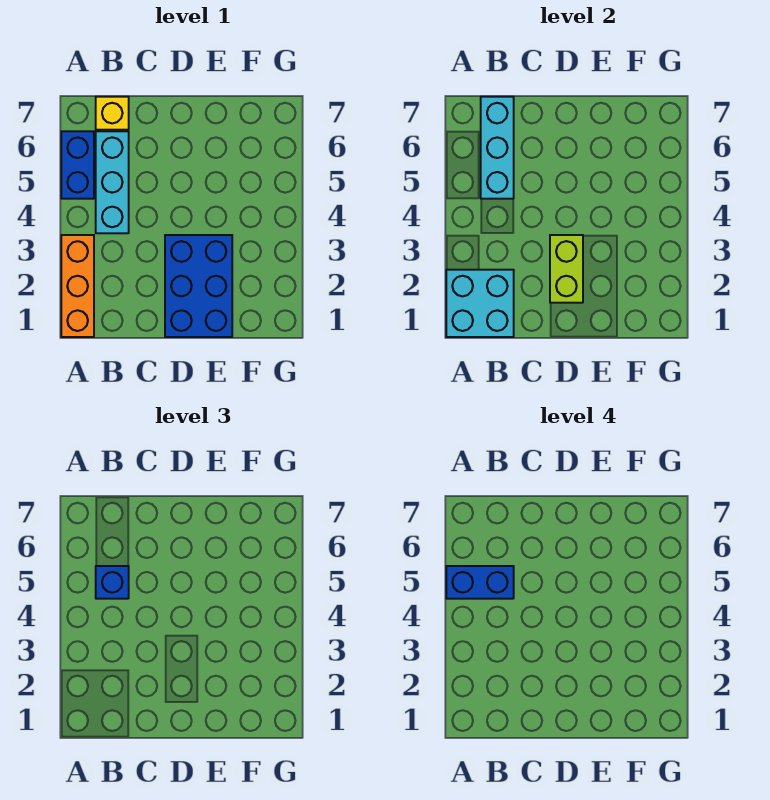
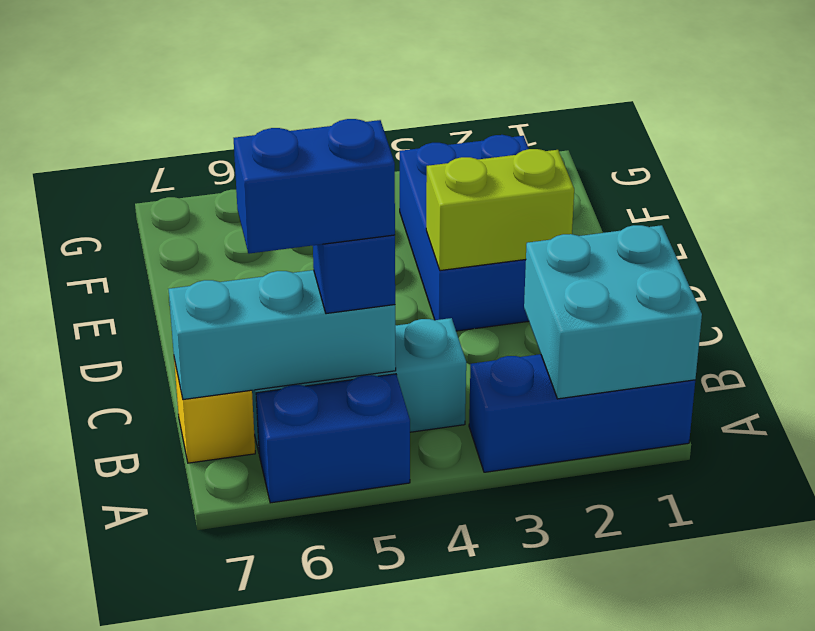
orange brick A1:A3 level 1 -> blue brick A1:A3 level 1
blue brick A5:B5 level 4 -> blue brick B5:B6 level 4
blue brick D1:E3 level 1 -> blue brick D2:F3 level 1

